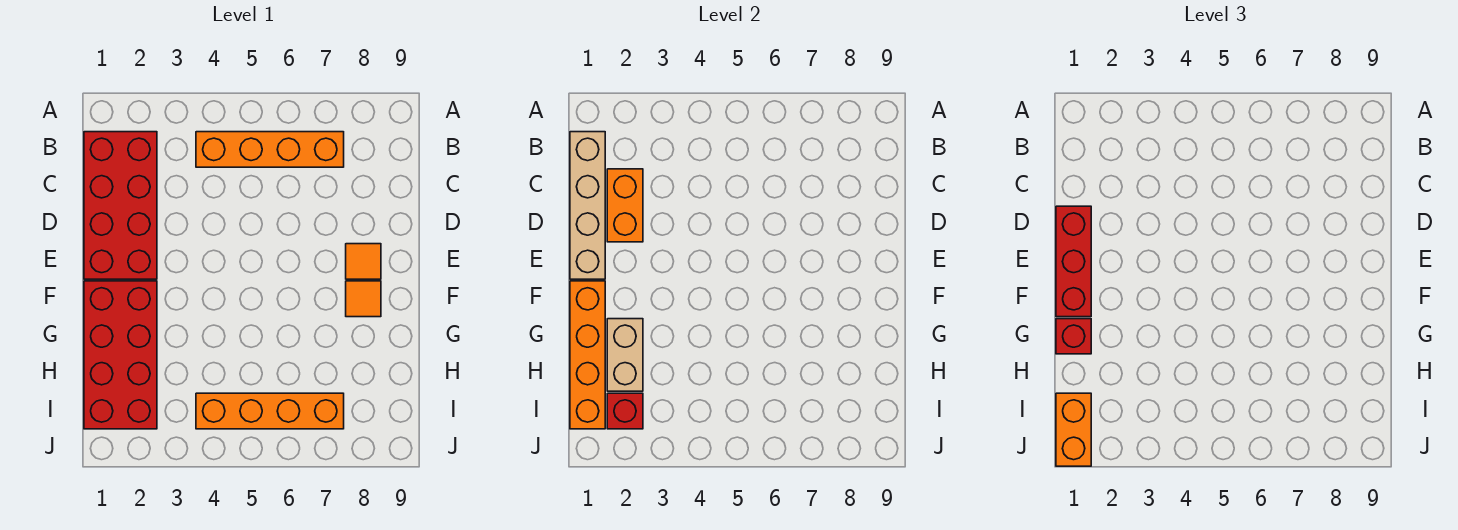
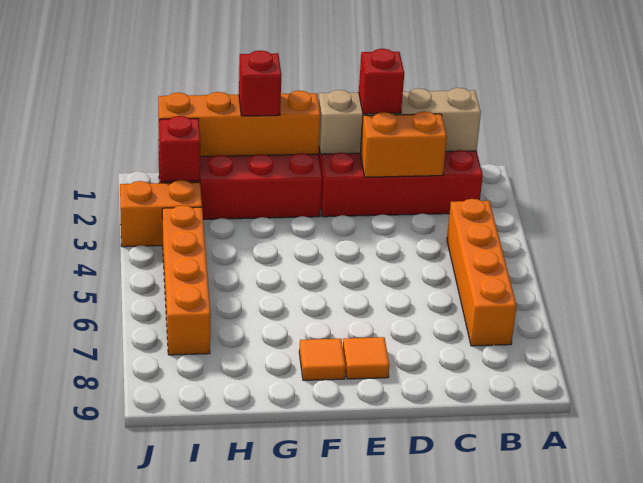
red brick D1:F1 level 3 -> red brick D1 level 3
tan brick G2:H2 level 2 -> none
orange brick I1:J1 level 3 -> orange brick I3:J3 level 1

